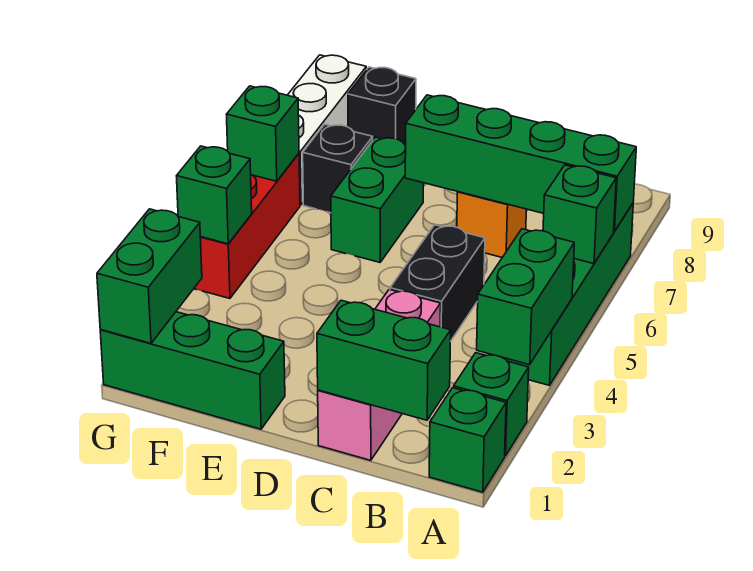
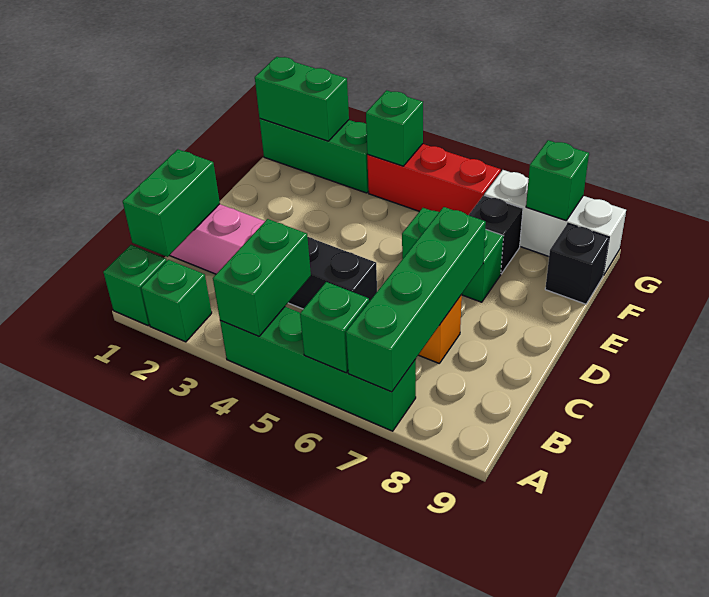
green brick A3:A4 level 2 -> green brick A4:B4 level 2
green brick E1:G1 level 1 -> green brick G1:G3 level 1
green brick G6 level 2 -> green brick G8 level 2

